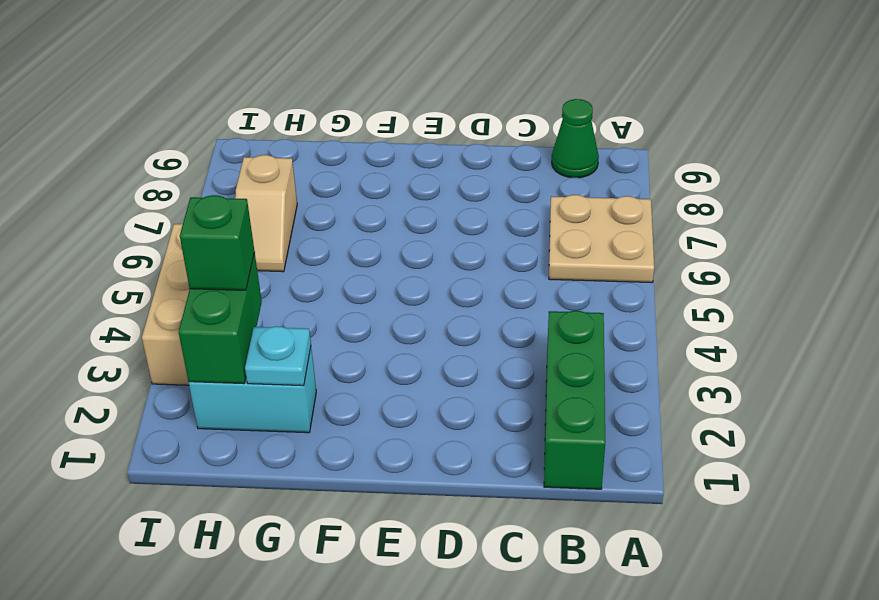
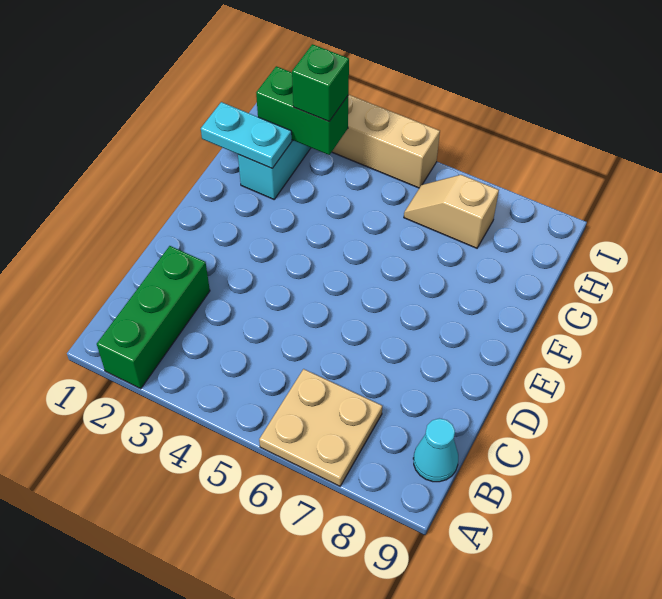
green brick B1:B3 level 1 -> green brick A2:C2 level 1
green cone B9 level 1 -> cyan cone B9 level 1
cyan plate G2 level 2 -> cyan plate G1:G2 level 2

